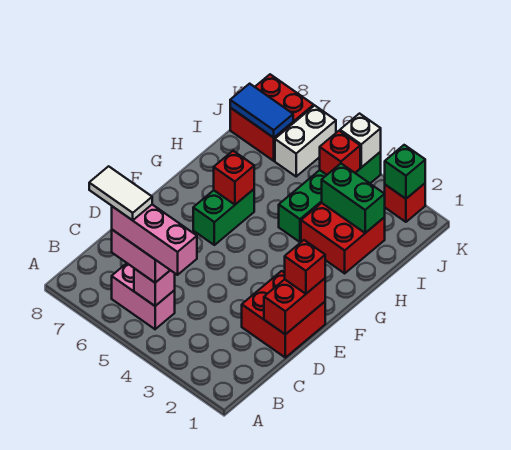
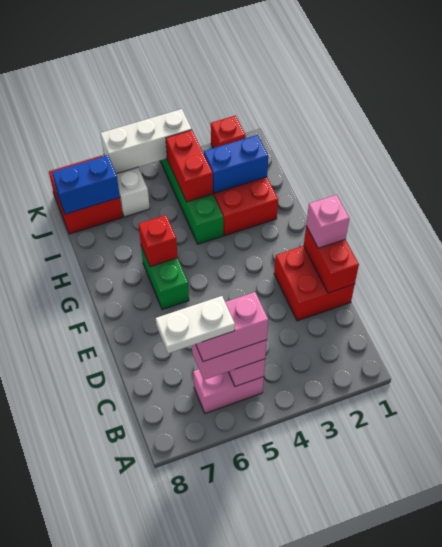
pink brick B4:B6 level 4 -> pink brick B5:B6 level 4
white tile B6:B7 level 5 -> white plate B6:B7 level 5
red brick E1 level 3 -> pink brick E1 level 3
green brick I2:I3 level 2 -> blue brick I2:I3 level 2
red brick J4 level 2 -> red brick I4:J4 level 2
blue tile J7:J8 level 2 -> blue brick J7:J8 level 2
green brick K2 level 2 -> none
white brick K4 level 2 -> white brick K4:K6 level 2

